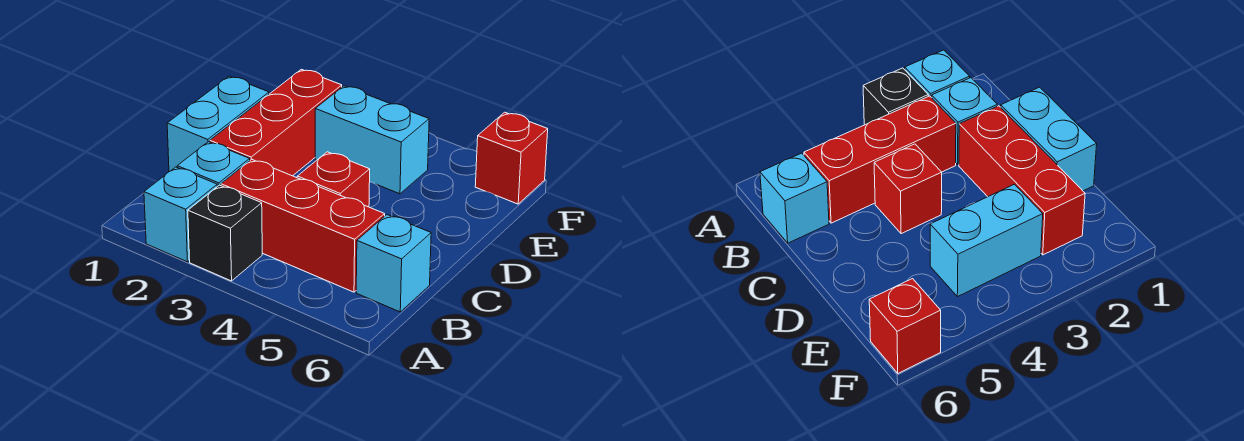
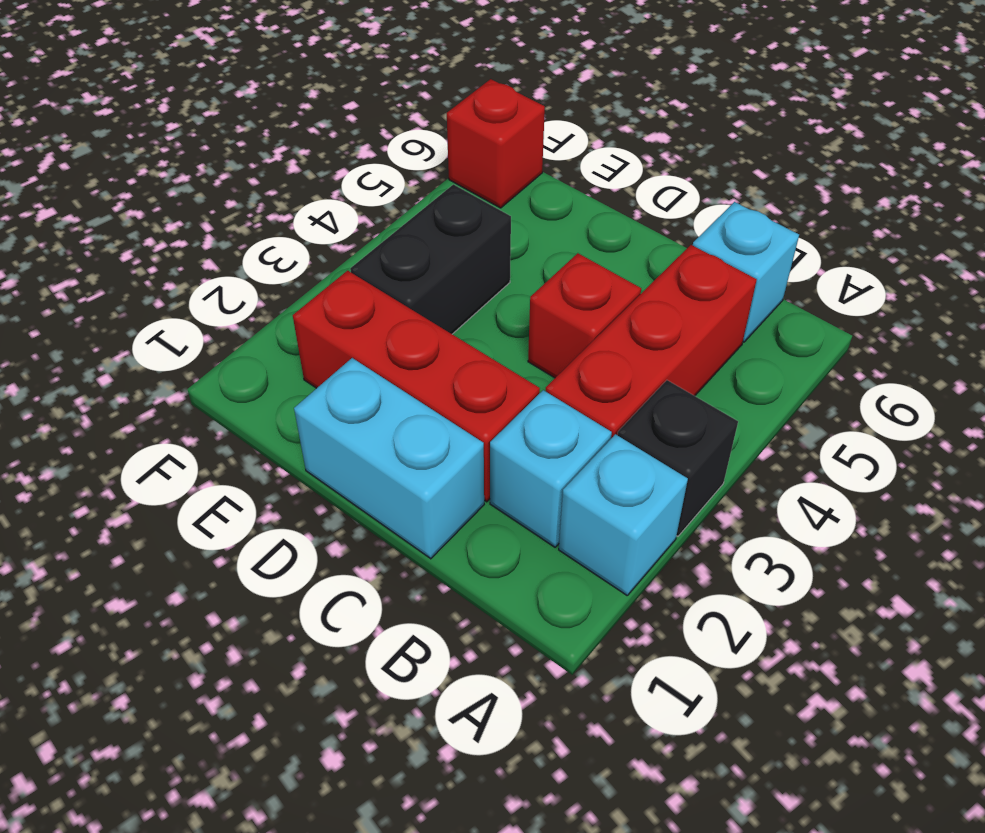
cyan brick E3:E4 level 1 -> black brick E3:E4 level 1

